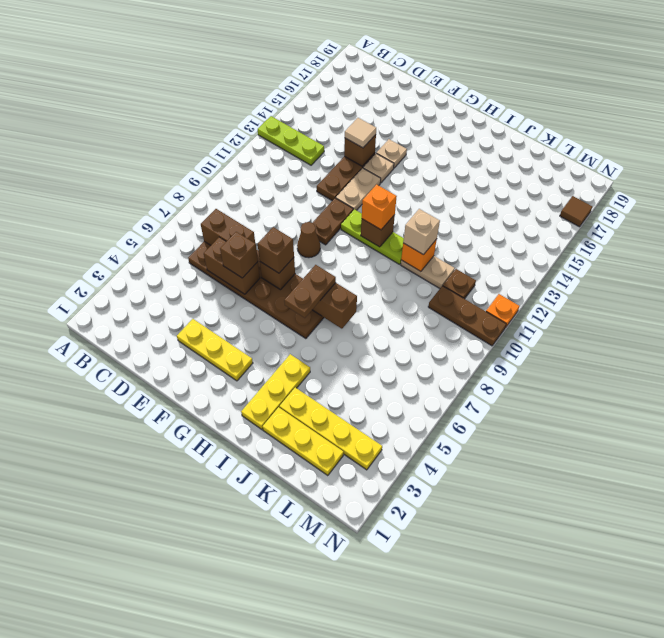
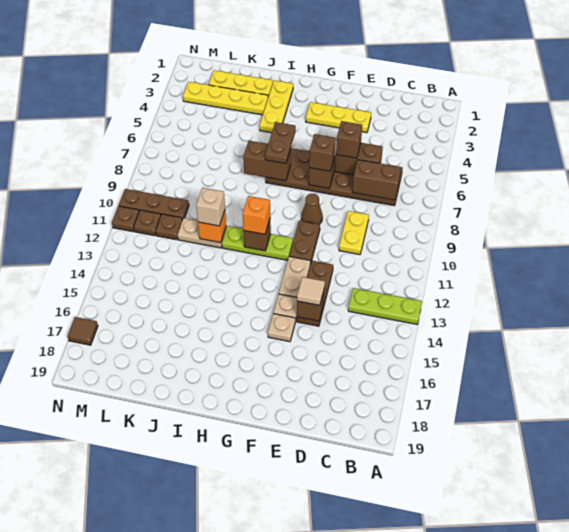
none -> yellow plate D9:D10 level 1
none -> brown plate M11 level 1
orange plate N11 level 1 -> brown plate N11 level 1

